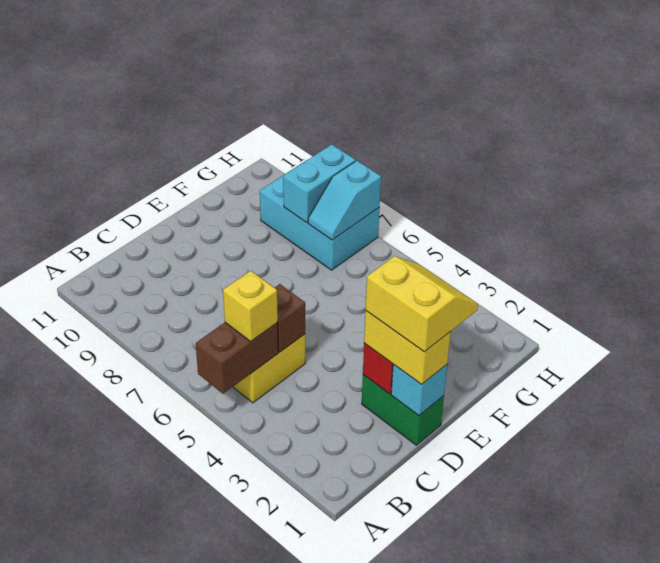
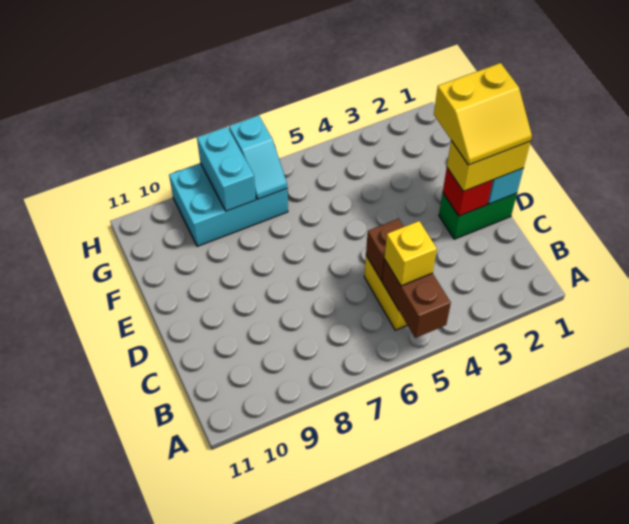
yellow slope D1:E2 level 4 top D -> yellow slope D1:E2 level 4 top E

